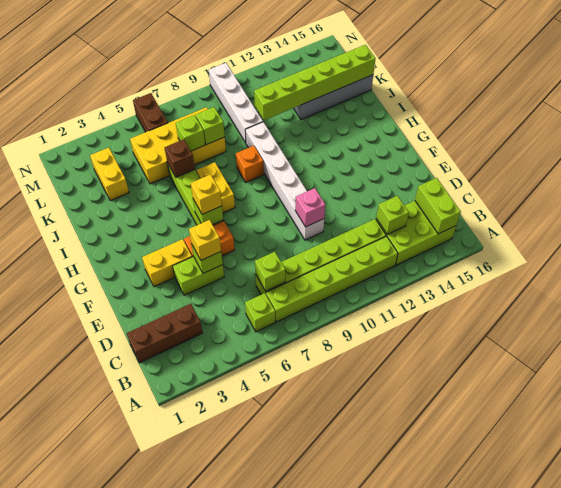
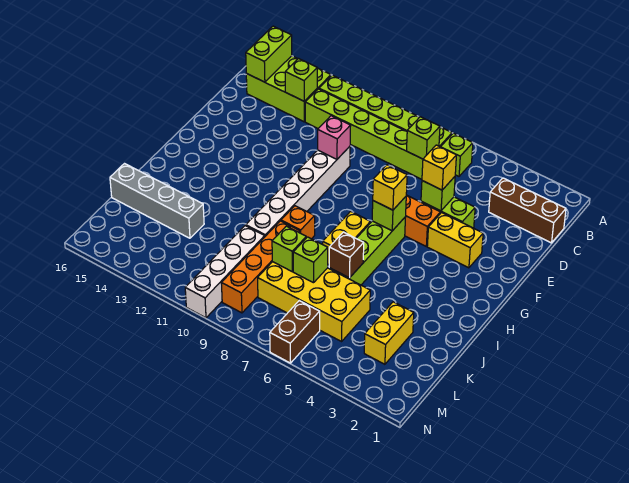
none -> orange brick J9:M9 level 1
lime brick K11:K16 level 2 -> none

